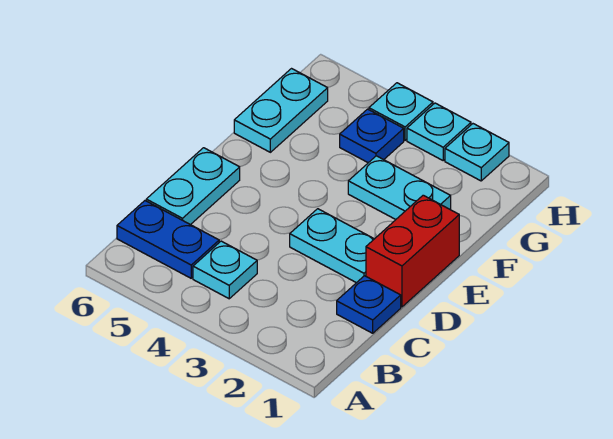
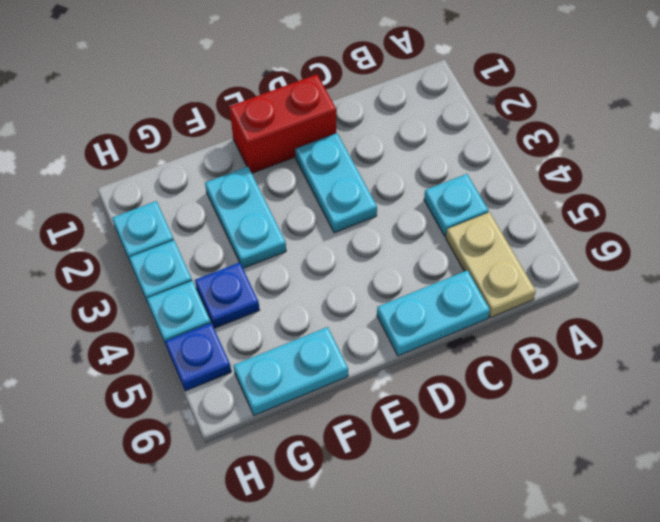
blue plate B5:B6 level 1 -> tan plate B5:B6 level 1
blue plate C1 level 1 -> blue plate H5 level 1

